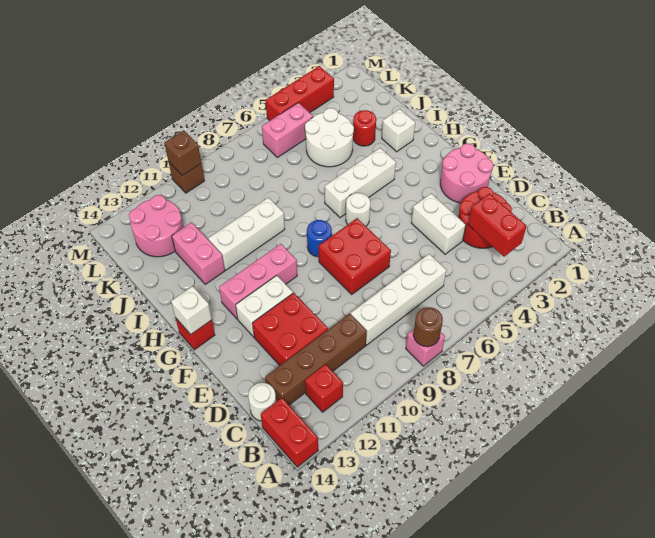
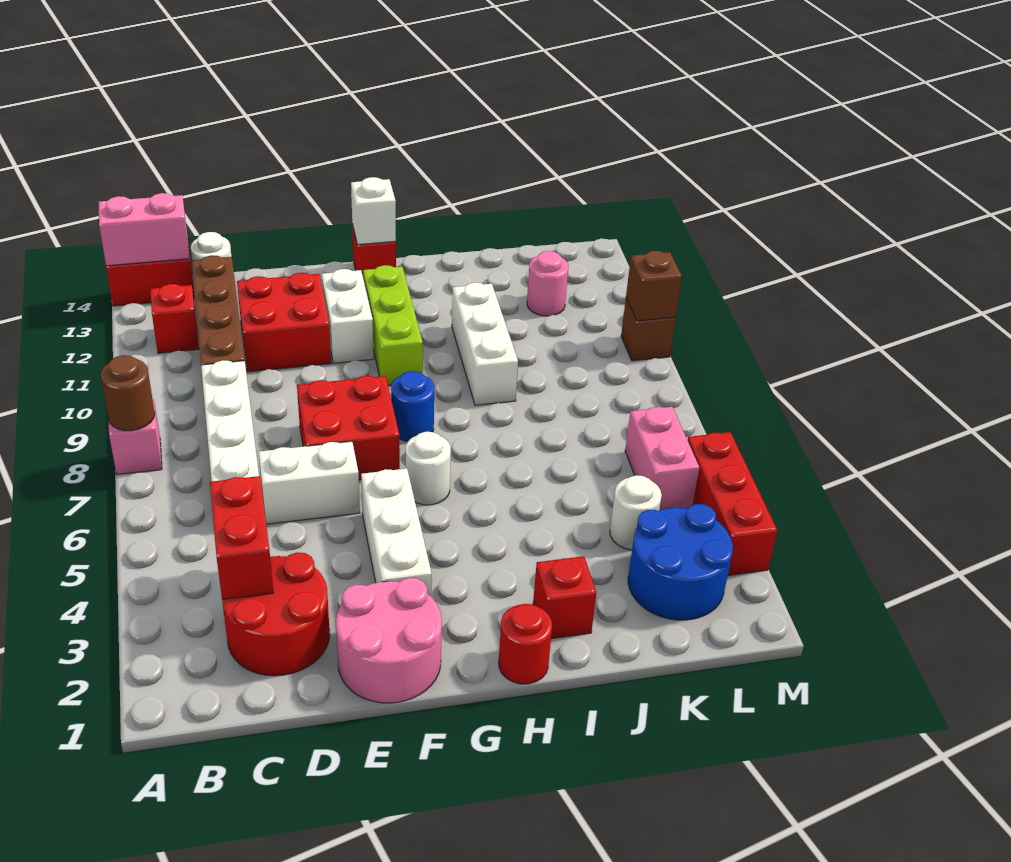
red brick B3:C3 level 2 -> red brick C3:C4 level 2
white brick D4:E4 level 1 -> white brick D6:E6 level 1
pink brick G10:G12 level 1 -> lime brick G10:G12 level 1
white brick H4:H6 level 1 -> white brick F3:F5 level 1
white brick I2 level 1 -> red brick I2 level 1
pink brick I12:J12 level 1 -> pink brick A14:B14 level 2
red round brick J3 level 1 -> red round brick H1 level 1
white round brick J4:K5 level 1 -> white round brick K4 level 1
none -> blue round brick K2:L3 level 1
pink round brick K12:L13 level 1 -> pink round brick K12 level 1

